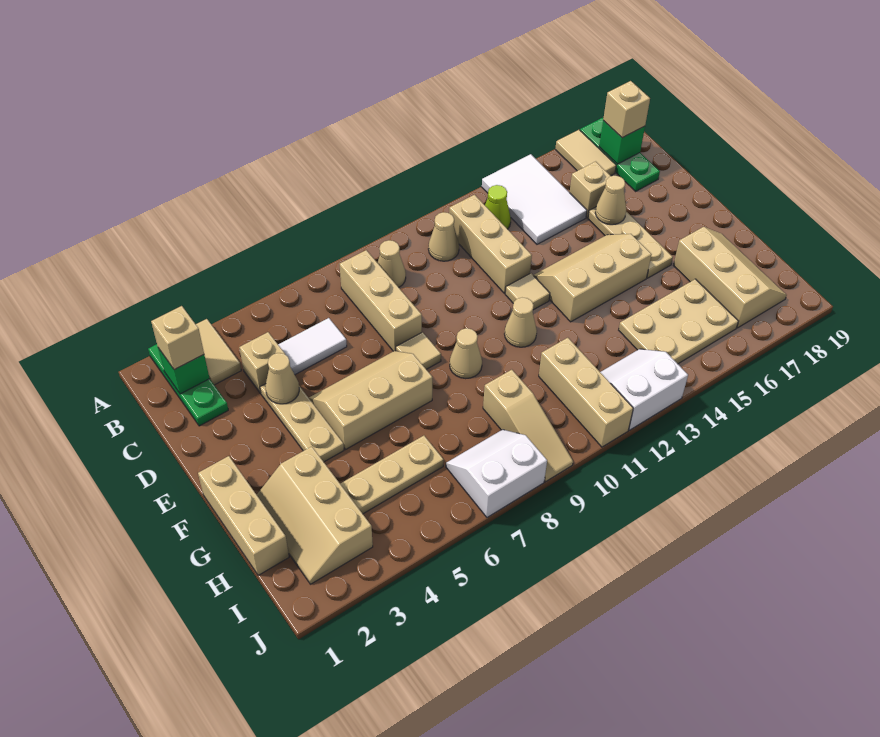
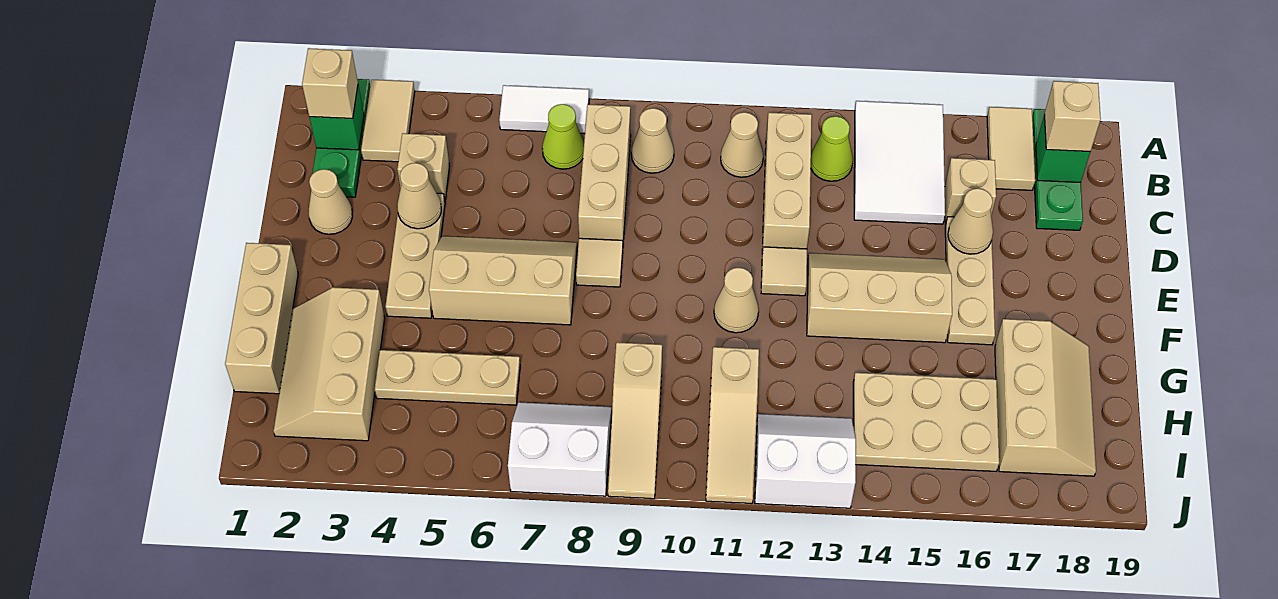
none -> lime cone B7 level 1
white tile C5:C6 level 1 -> white tile A6:A7 level 1
tan cone F9 level 1 -> tan cone D2 level 1
tan brick H11:J11 level 1 -> tan slope H11:J11 level 1 top H

